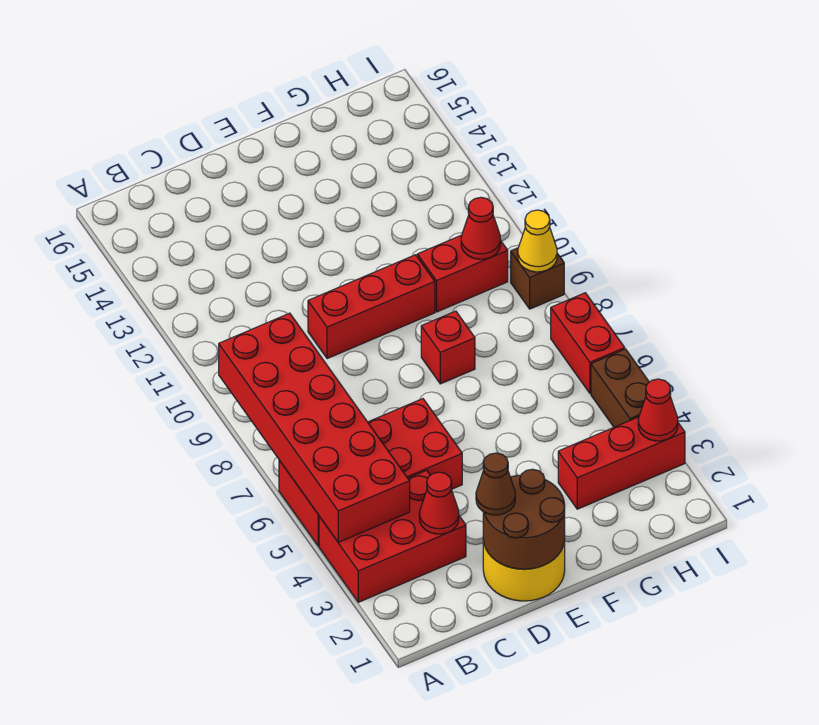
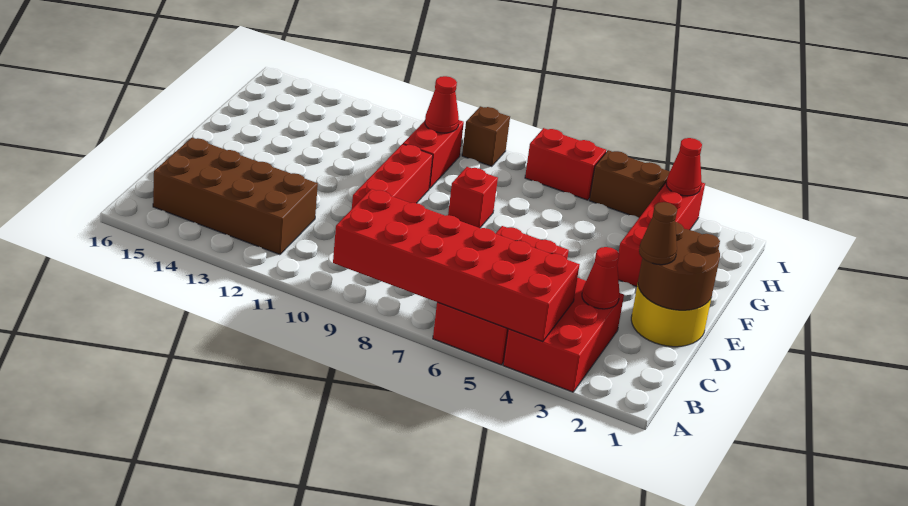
none -> brown brick B12:C15 level 1
red brick G3:I3 level 1 -> red brick F3:I3 level 1
yellow cone I9 level 2 -> none

